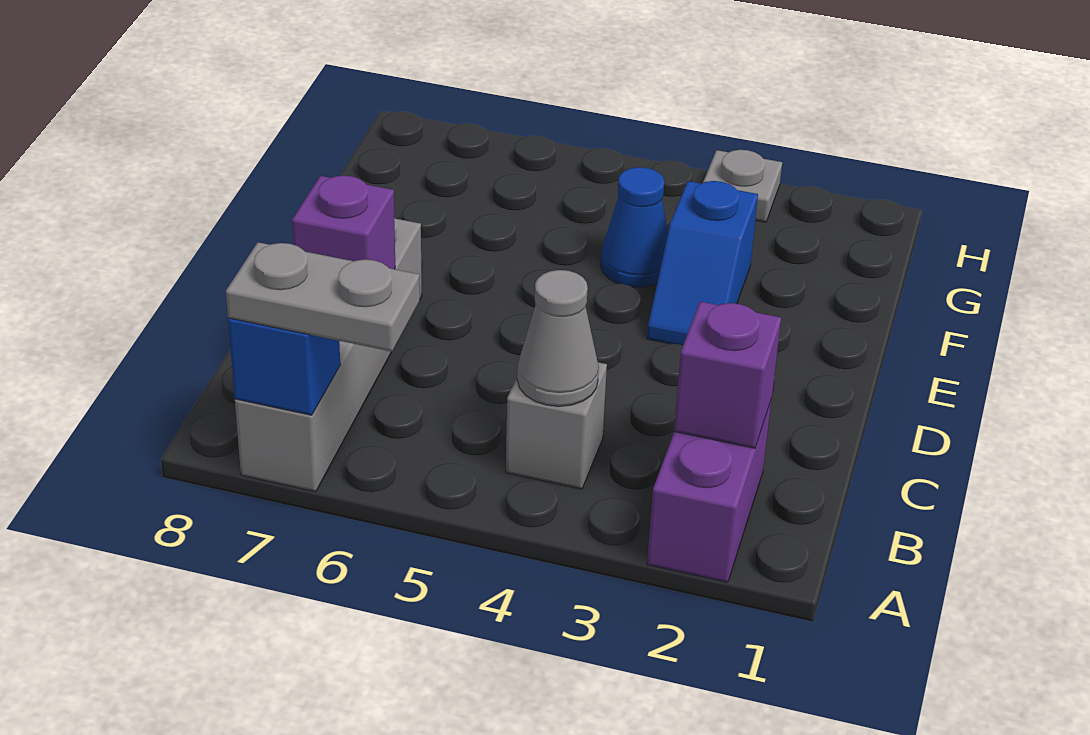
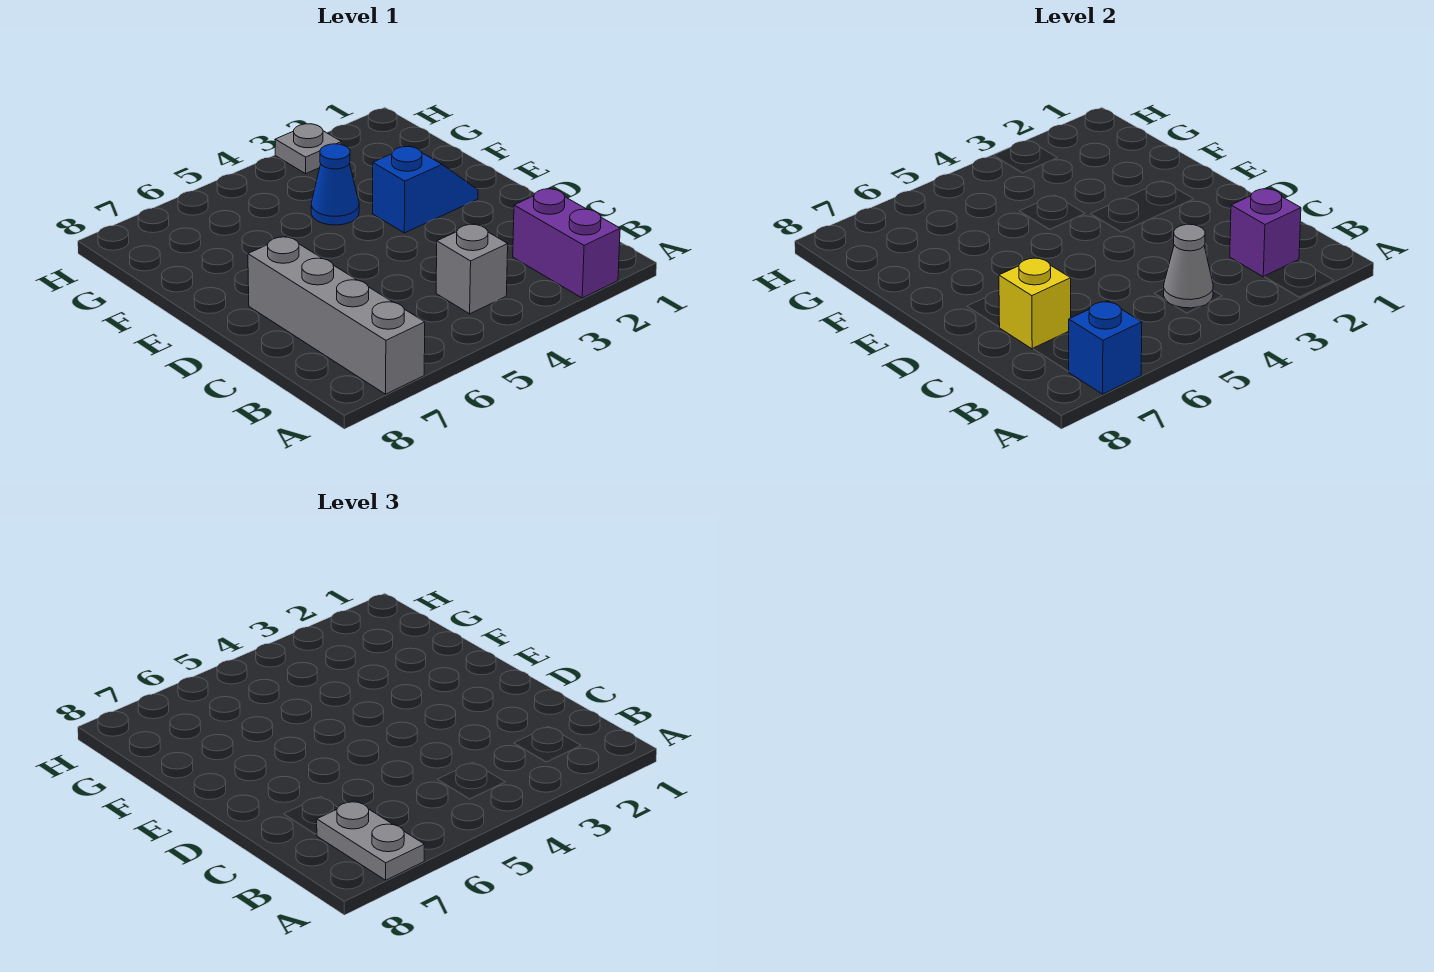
grey plate A6:A7 level 3 -> grey plate A7:B7 level 3
purple brick C7 level 2 -> yellow brick C7 level 2
blue slope E3:F3 level 1 top F -> blue slope E2:E3 level 1 top 3

